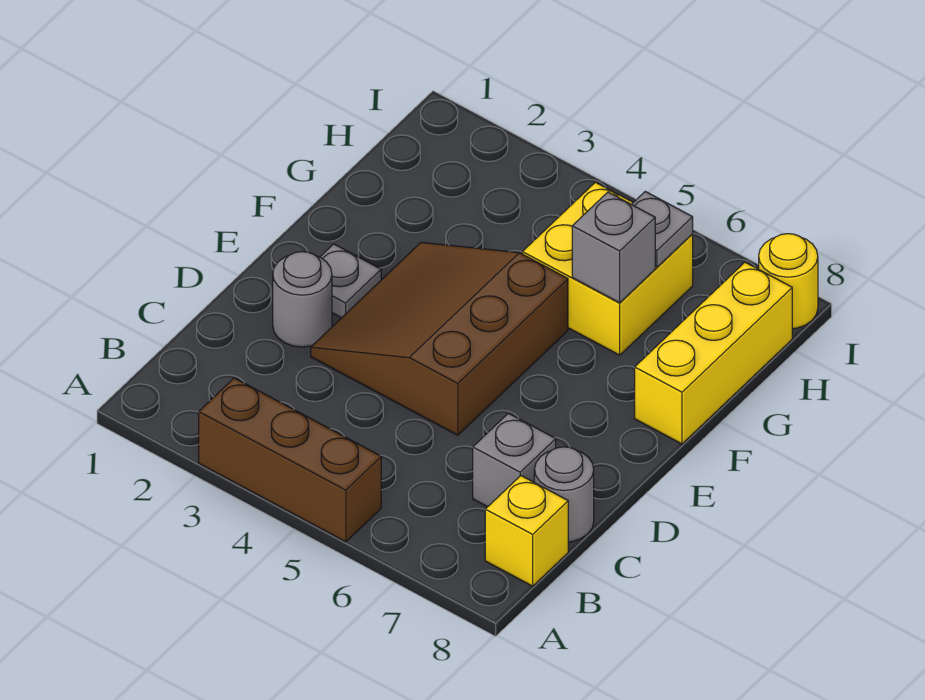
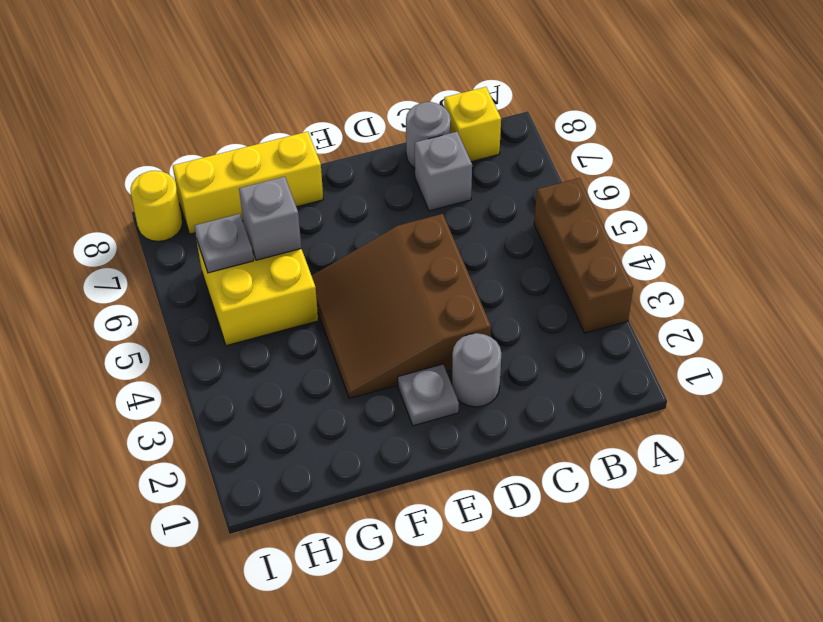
brown slope D3:F5 level 1 top 5 -> brown slope D3:F5 level 1 top D

